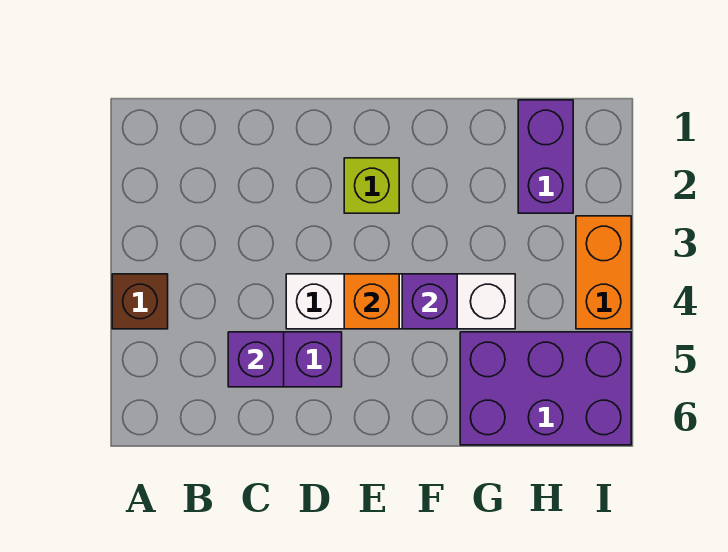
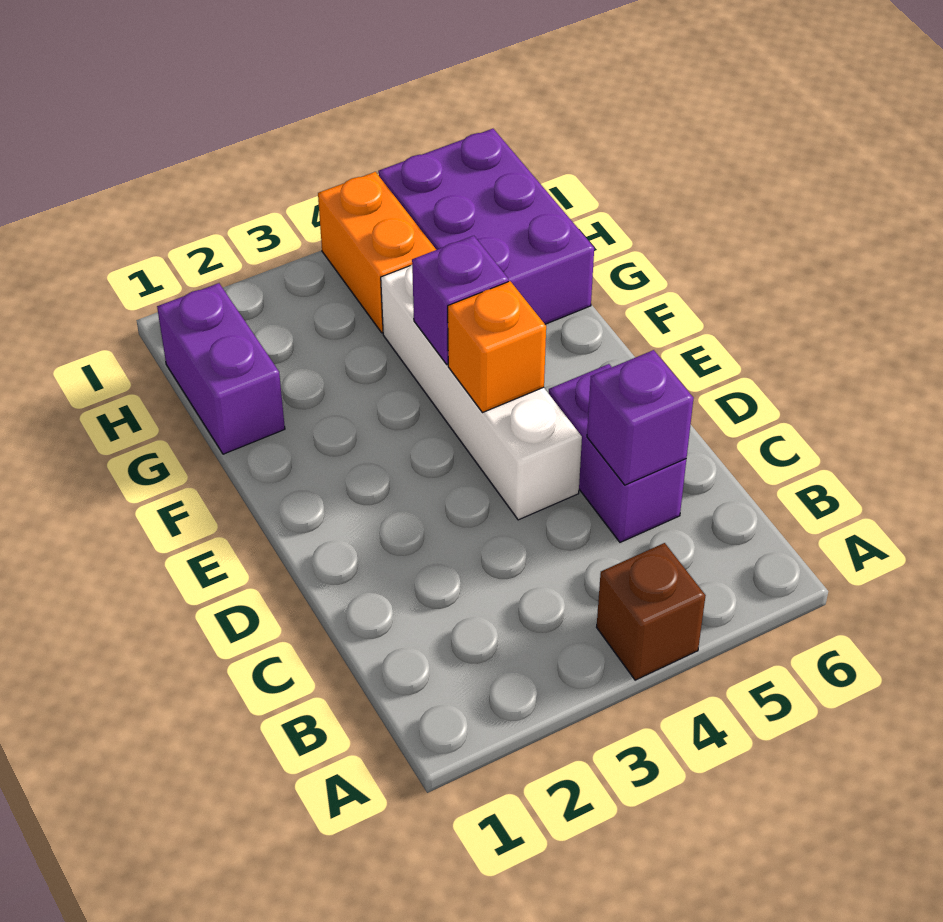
lime brick E2 level 1 -> none
purple brick H1:H2 level 1 -> purple brick G1:H1 level 1
orange brick I3:I4 level 1 -> orange brick H4:I4 level 1

